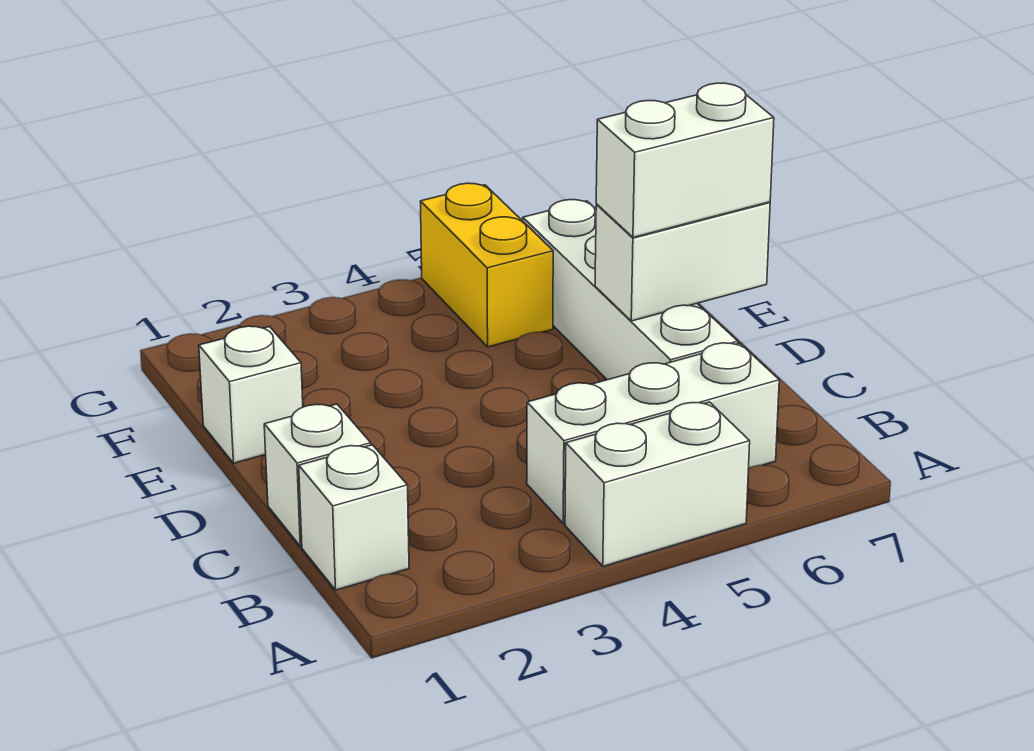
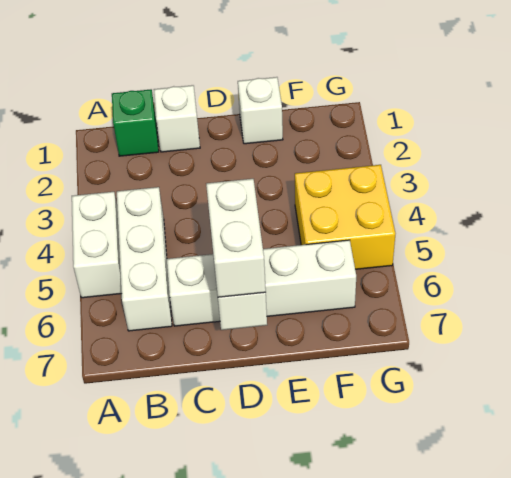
white brick B1 level 1 -> green brick B1 level 1
yellow brick F5:G5 level 1 -> yellow brick F4:G5 level 1

